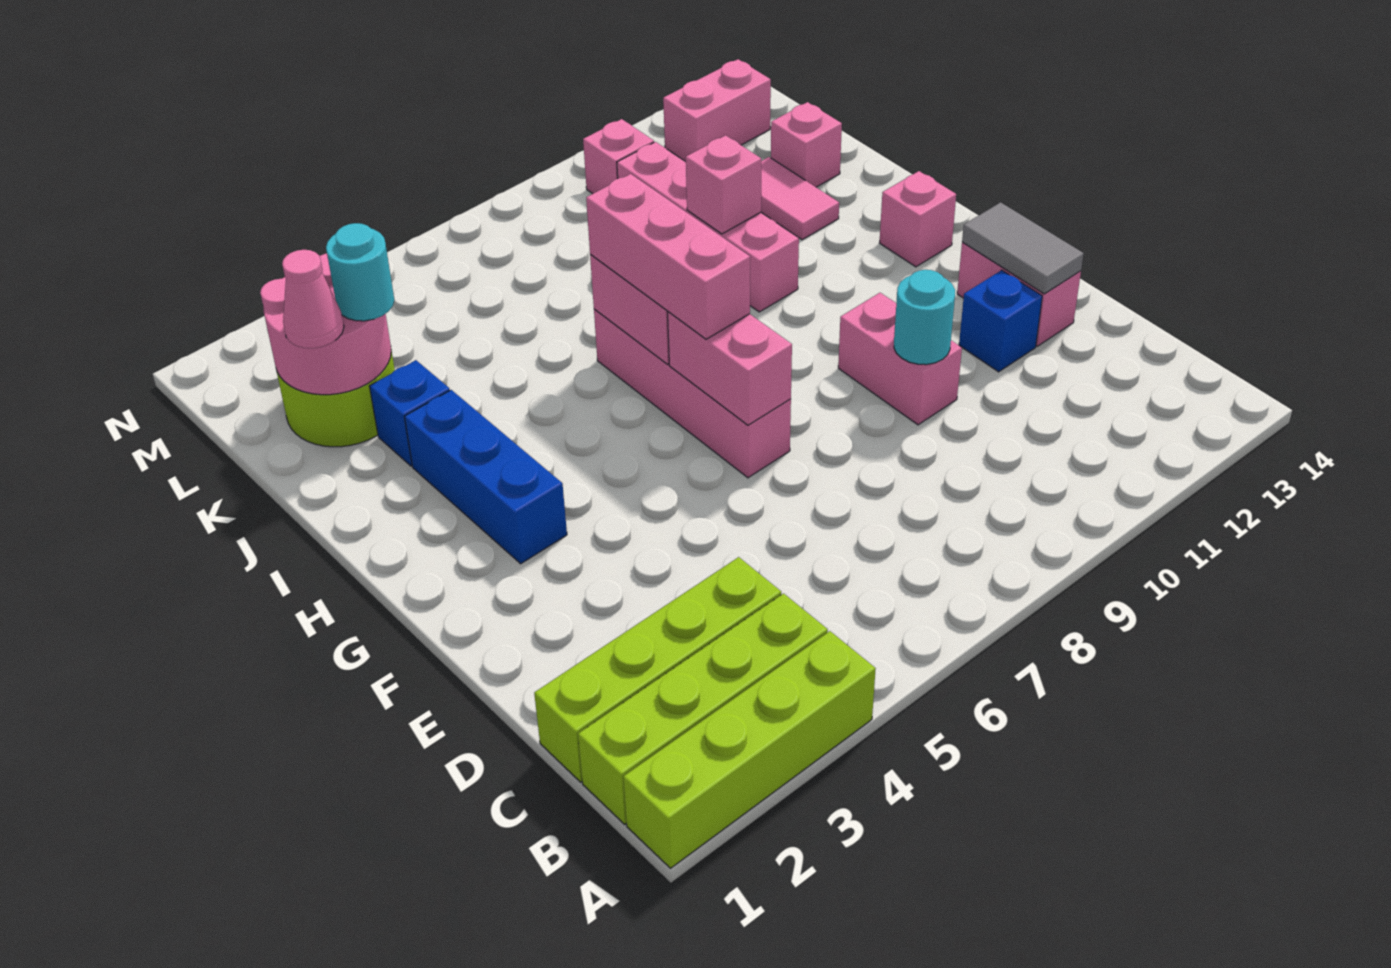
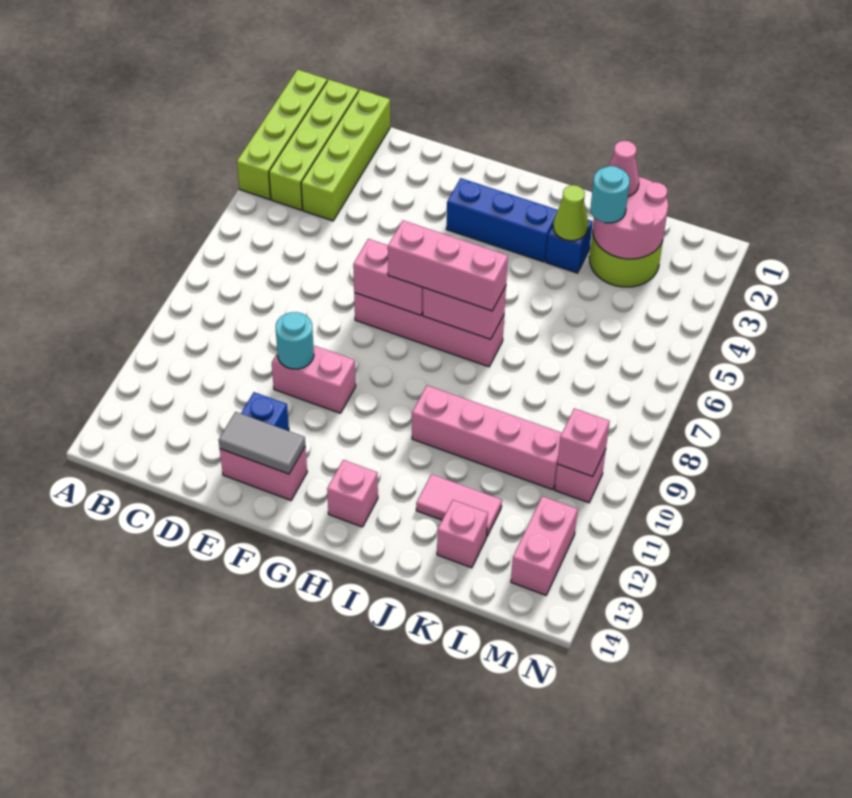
none -> lime cone J3 level 2
pink brick J10 level 2 -> pink brick M10 level 2

